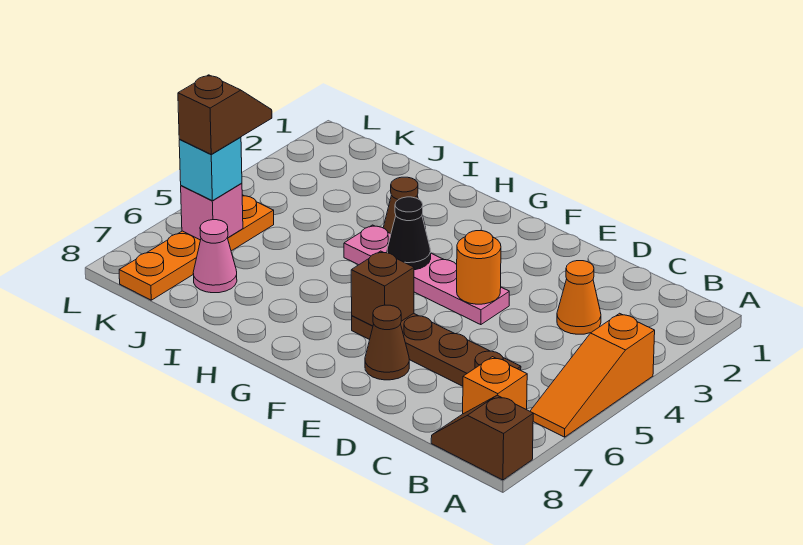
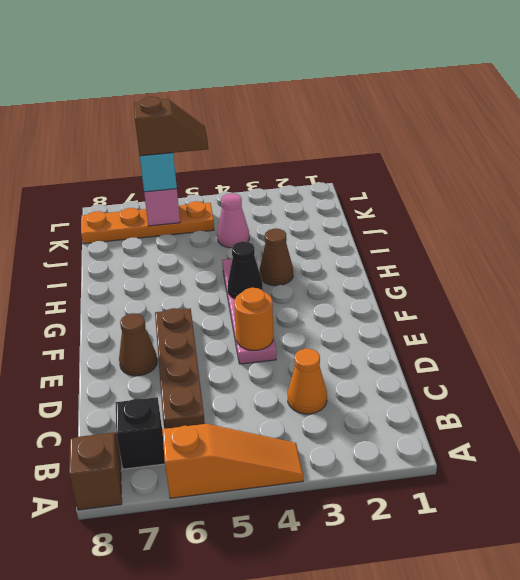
orange slope A4:A6 level 1 top 4 -> orange slope A4:A6 level 1 top 6
orange brick B7 level 1 -> black brick B7 level 1
brown brick F6 level 2 -> none
pink cone J7 level 1 -> pink cone J4 level 1

